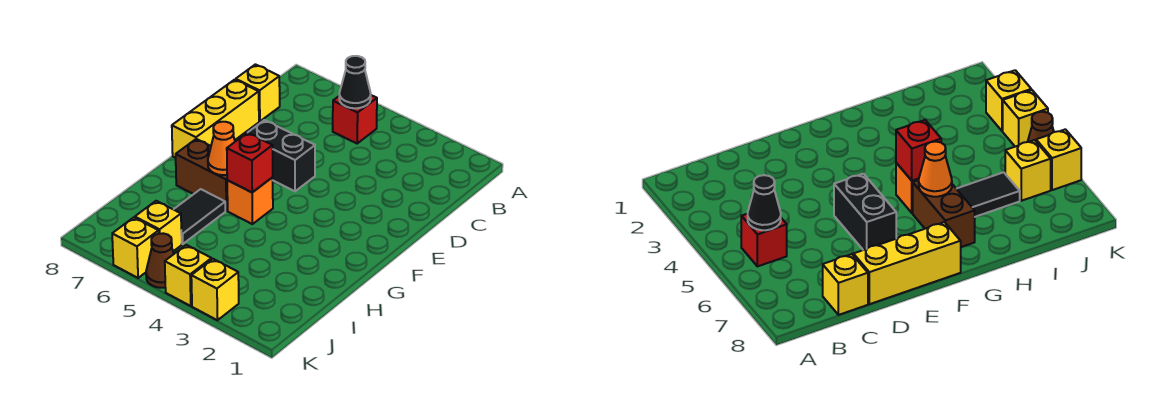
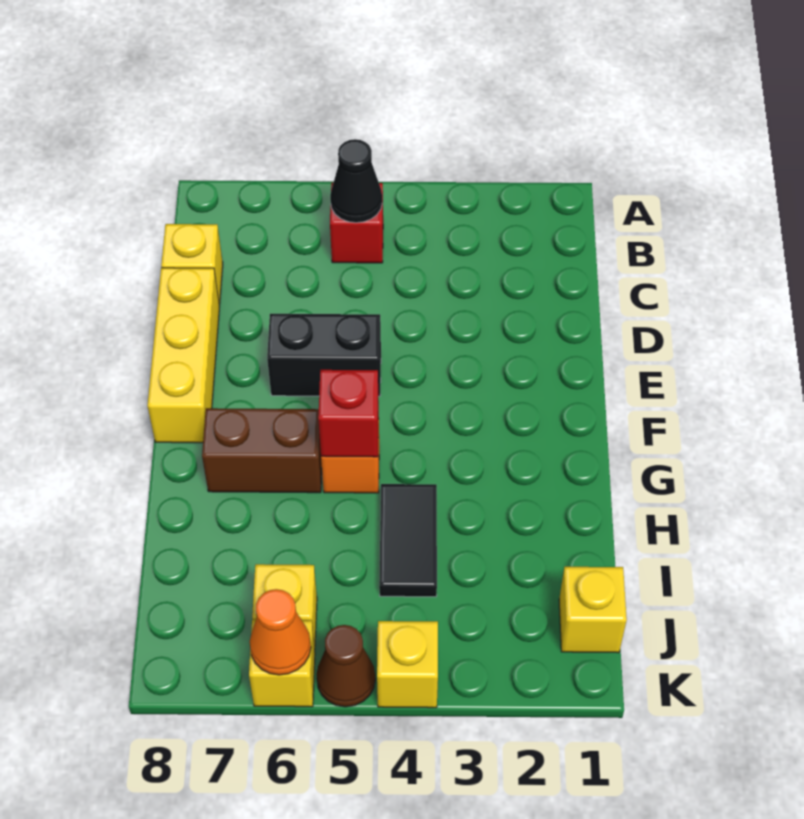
orange cone G6 level 2 -> orange cone K6 level 2
black tile H6:I6 level 1 -> black tile H4:I4 level 1
yellow brick K3 level 1 -> yellow brick J1 level 1

